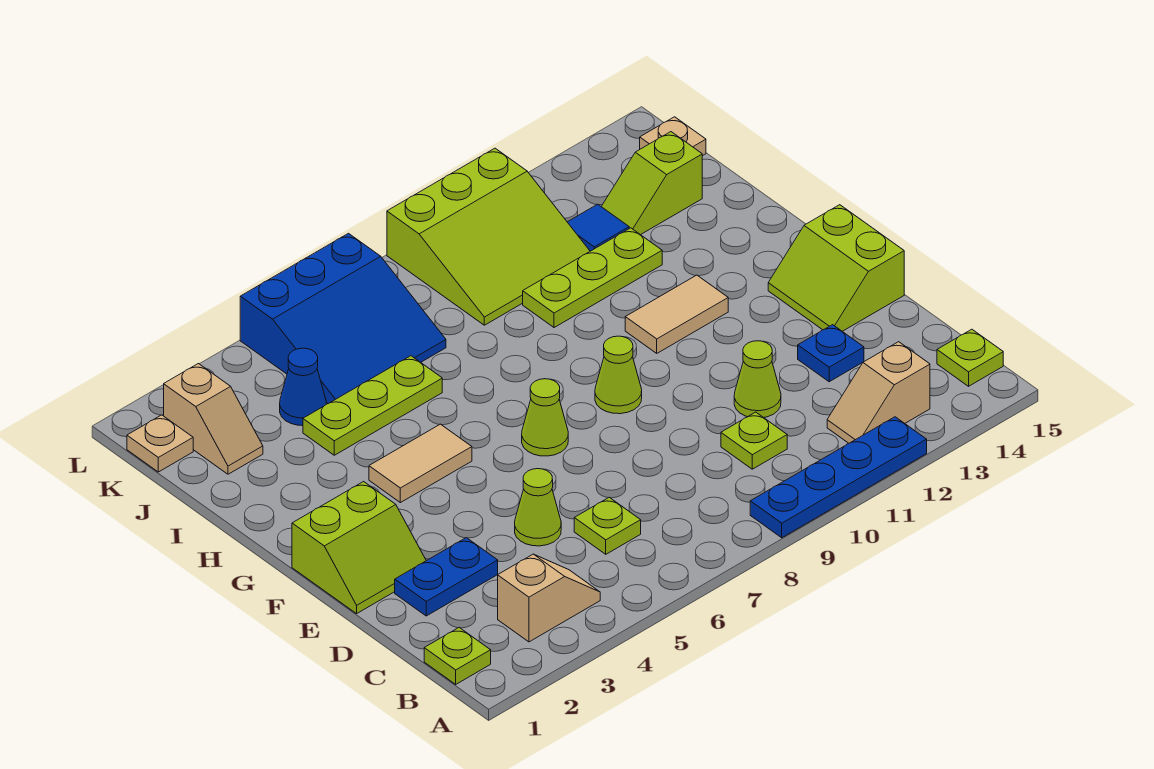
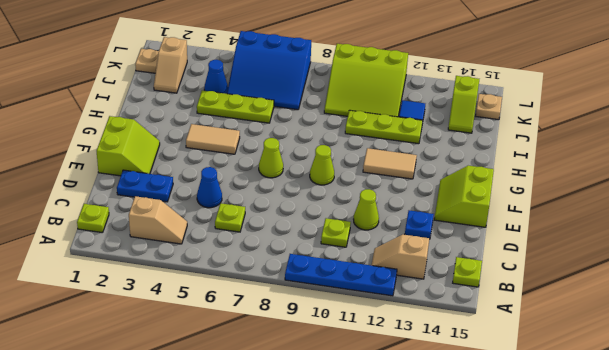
lime cone D5 level 1 -> blue cone D5 level 1
lime slope E1:F2 level 1 top F -> lime slope E1:F2 level 1 top 1
lime slope J13:J14 level 1 top 14 -> lime slope J14:K14 level 1 top K

